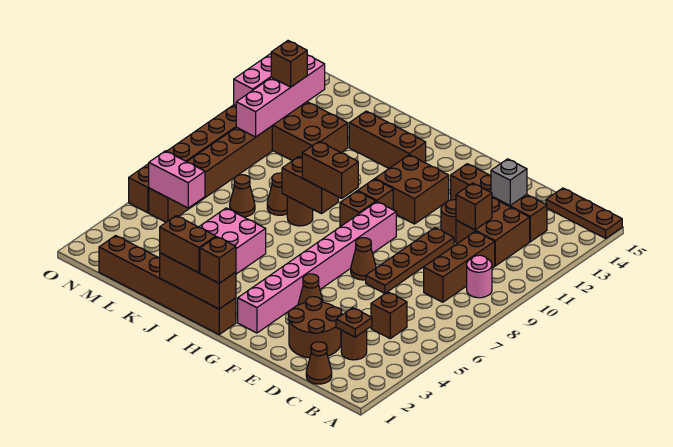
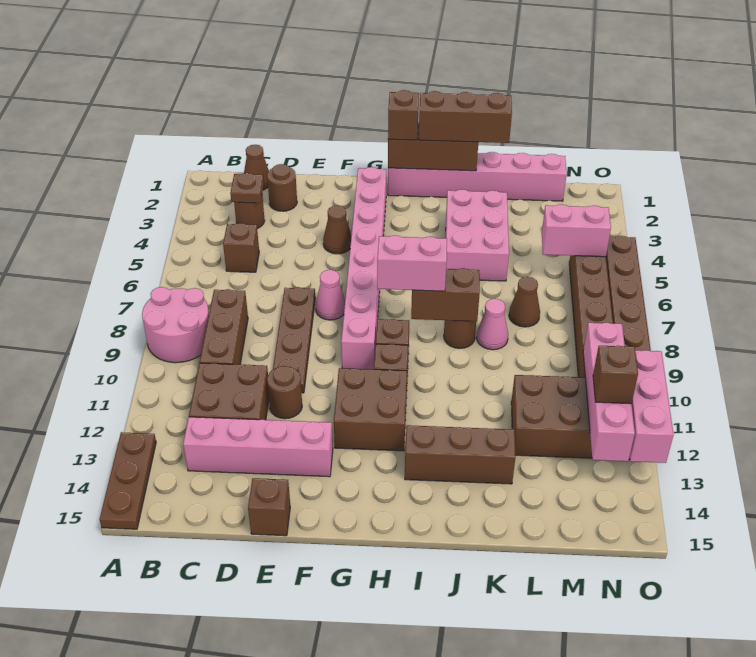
brown plate A15:C15 level 1 -> brown plate A13:A15 level 1
pink round brick B9 level 1 -> pink round brick A8:B9 level 1
brown brick C13:F13 level 1 -> pink brick C13:F13 level 1
brown round brick D2:E3 level 1 -> brown round brick D2 level 1
brown brick D11 level 2 -> brown brick E15 level 1
grey brick D13 level 2 -> none
brown cone F7 level 1 -> pink cone F7 level 1
brown brick H1:M1 level 1 -> pink brick H1:M1 level 1
brown brick H8:I8 level 3 -> pink brick H8:I8 level 3
brown brick I1:J1 level 3 -> brown brick I1:K1 level 3
brown cone K8 level 1 -> pink cone K8 level 1

